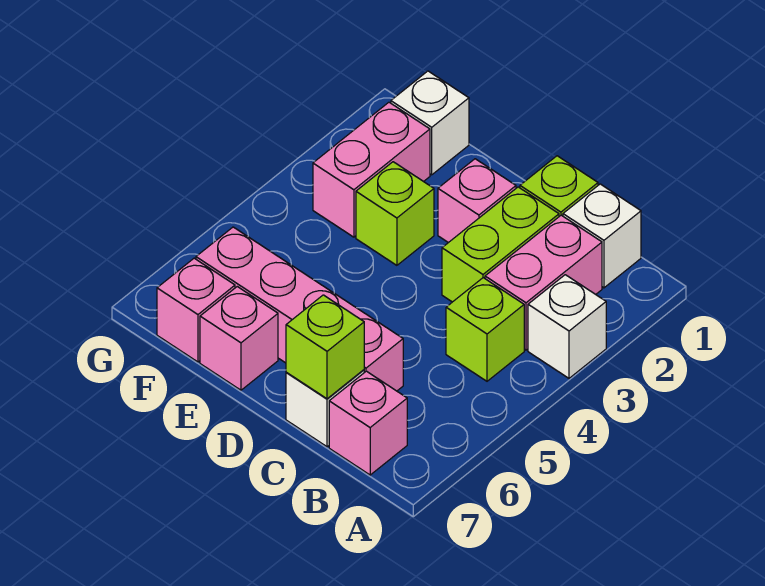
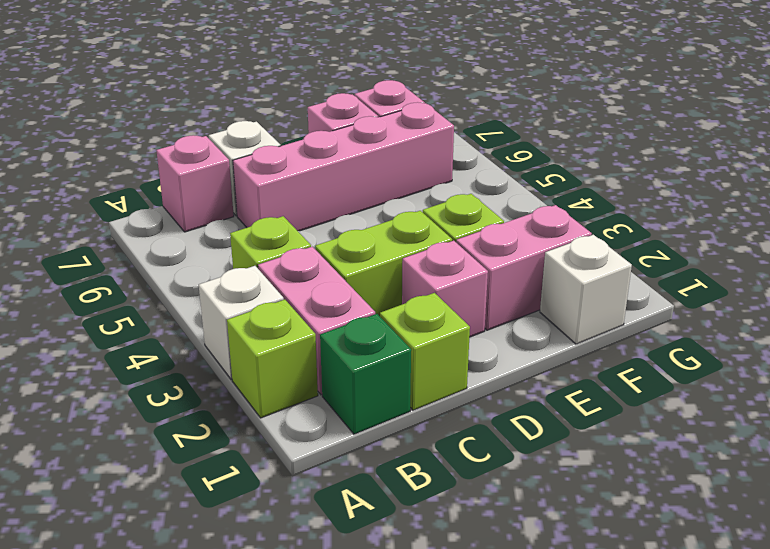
white brick B1 level 1 -> green brick B1 level 1
lime brick C2:C3 level 1 -> lime brick C3:D3 level 1
lime brick C7 level 2 -> lime brick A2 level 1
pink brick F2:F3 level 1 -> pink brick E2:F2 level 1

